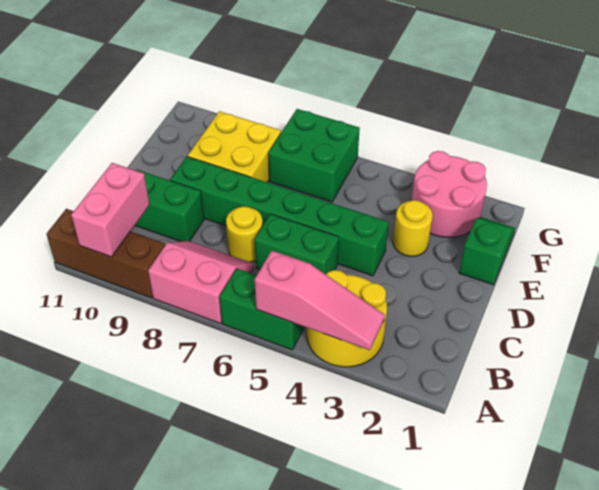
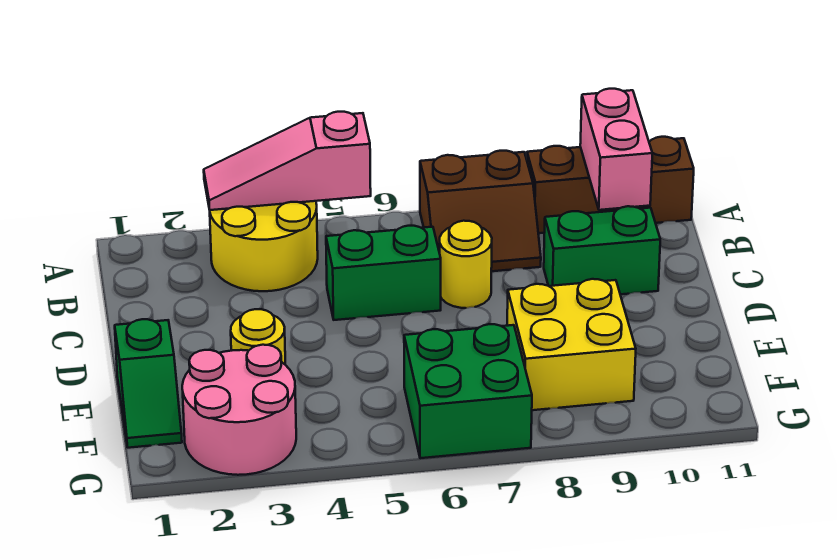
green brick A5:A6 level 1 -> none
pink slope A7:B8 level 1 top A -> brown slope A7:B8 level 1 top A
green brick D4:D9 level 1 -> none

